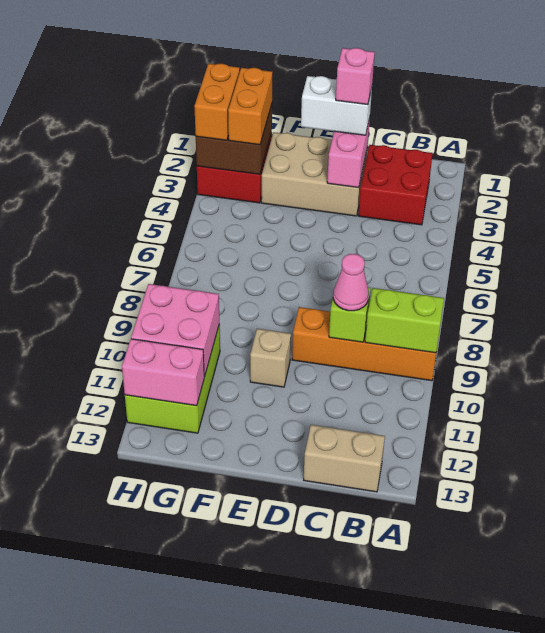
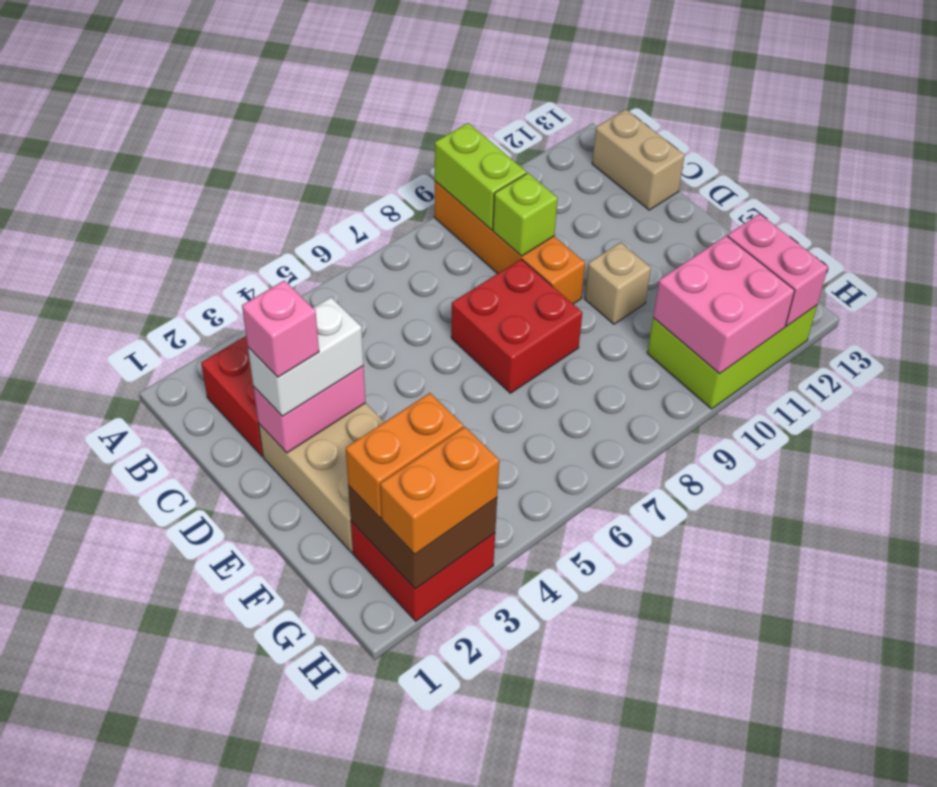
pink cone C9 level 3 -> none
white brick D2:E2 level 3 -> white brick D2:D3 level 3
none -> red brick D7:E8 level 1

